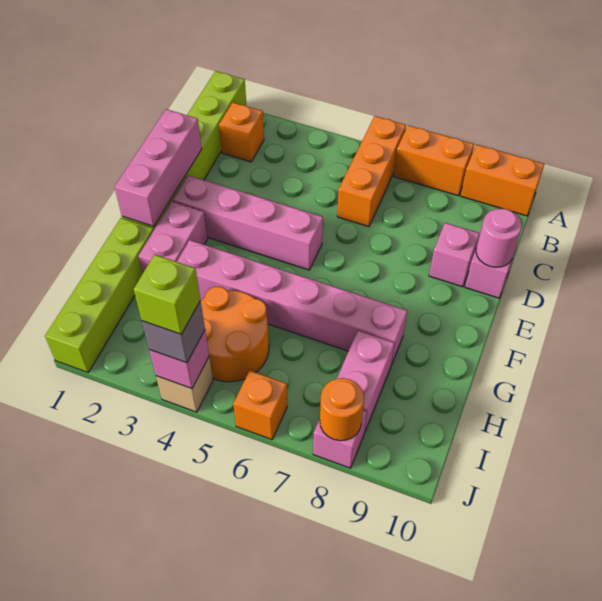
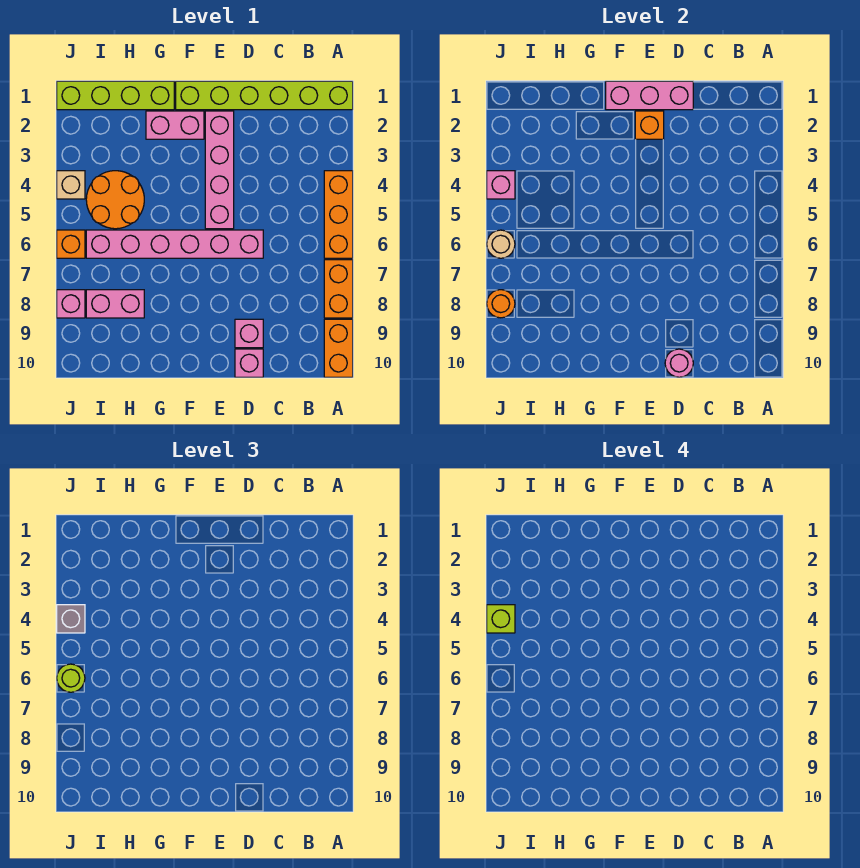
orange brick A6:C6 level 1 -> orange brick A4:A6 level 1
orange brick B2 level 1 -> orange brick E2 level 2
pink brick G3:G8 level 1 -> pink brick D6:I6 level 1
none -> tan round brick J6 level 2
none -> lime round brick J6 level 3

